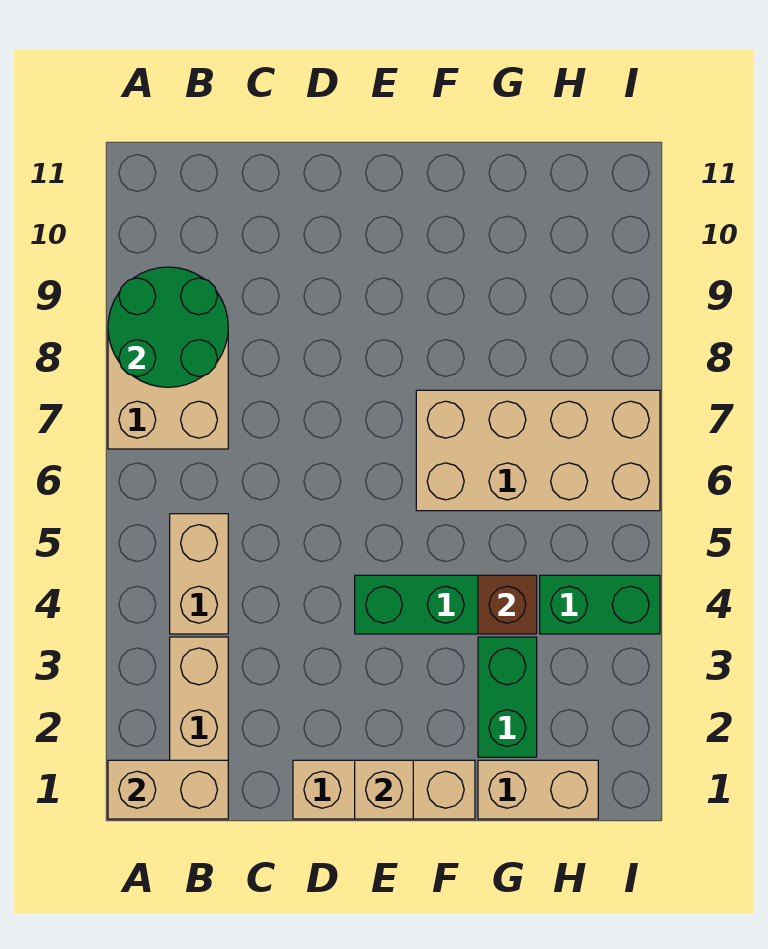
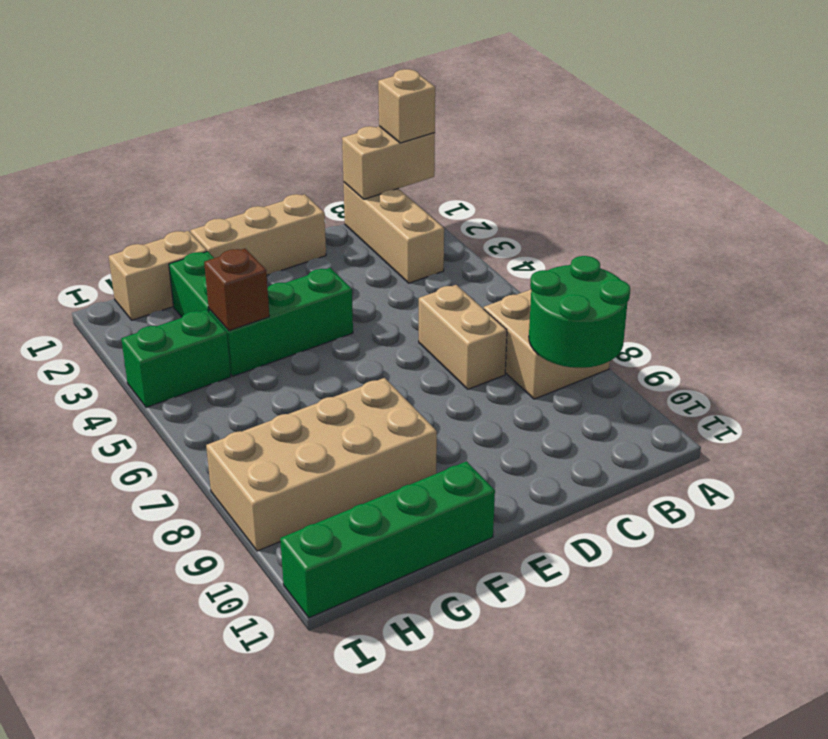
tan brick B4:B5 level 1 -> tan brick C6:C7 level 1
tan brick E1 level 2 -> tan brick A1 level 3
tan brick F6:I7 level 1 -> tan brick F8:I9 level 1
none -> green brick F11:I11 level 1

